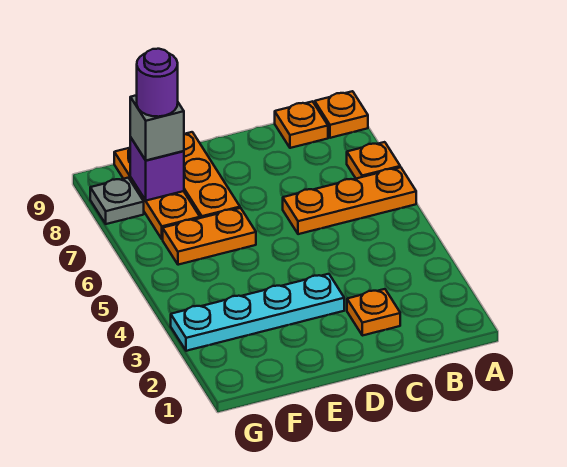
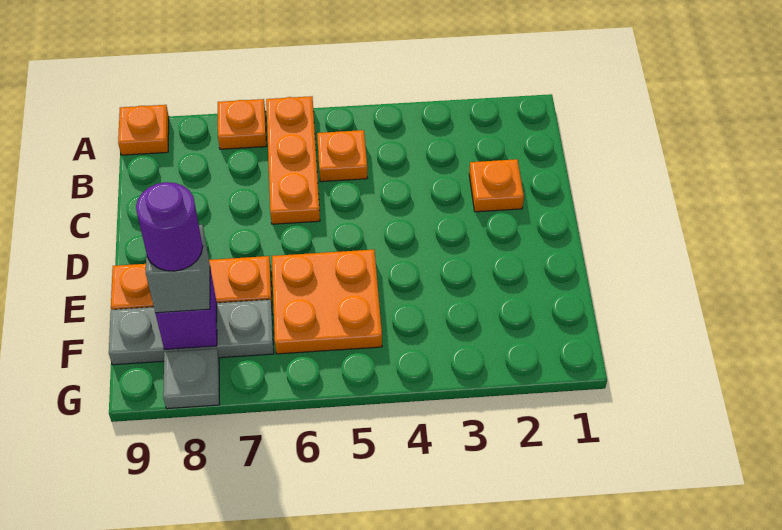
orange plate B9 level 1 -> orange plate B5 level 1
cyan plate D3:G3 level 1 -> none
orange plate E6:F6 level 1 -> orange plate E5:F6 level 1
orange plate F7:F9 level 1 -> grey plate F7:F9 level 1

